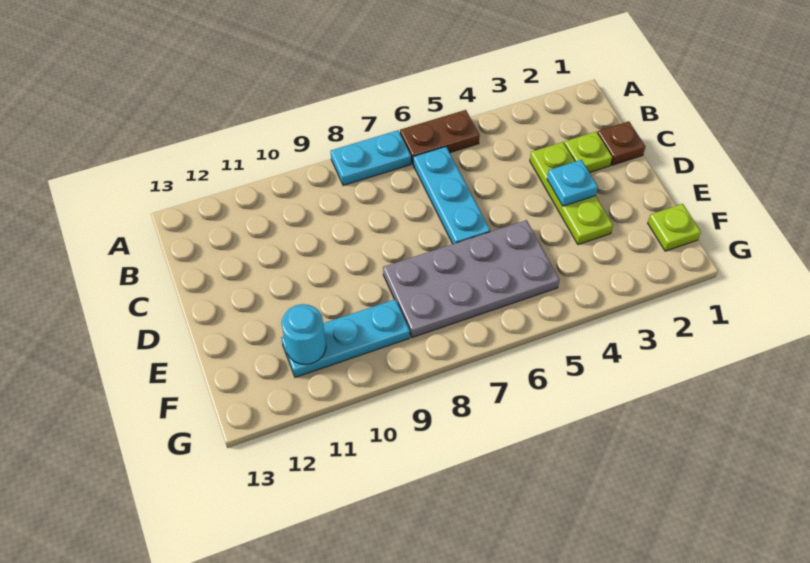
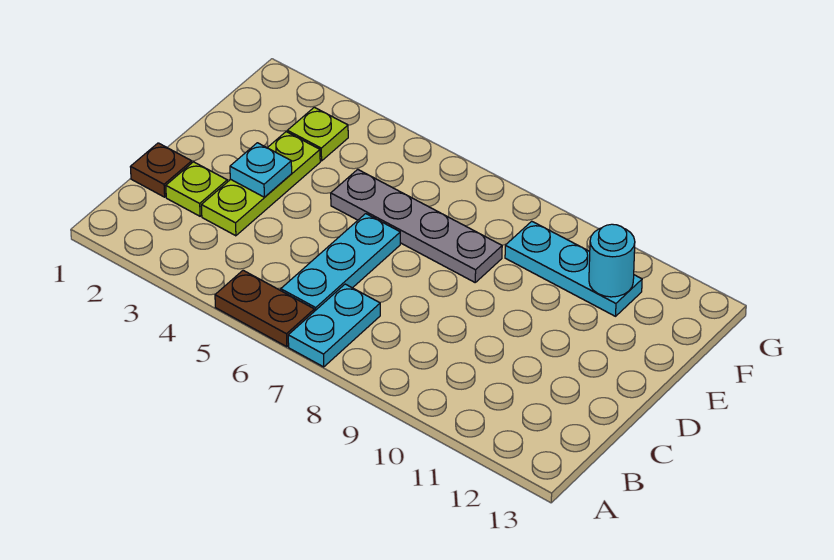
cyan plate A7:A8 level 1 -> cyan plate A7:B7 level 1
grey plate E5:F8 level 1 -> grey plate E5:E8 level 1
lime plate F1 level 1 -> lime plate F3 level 1

